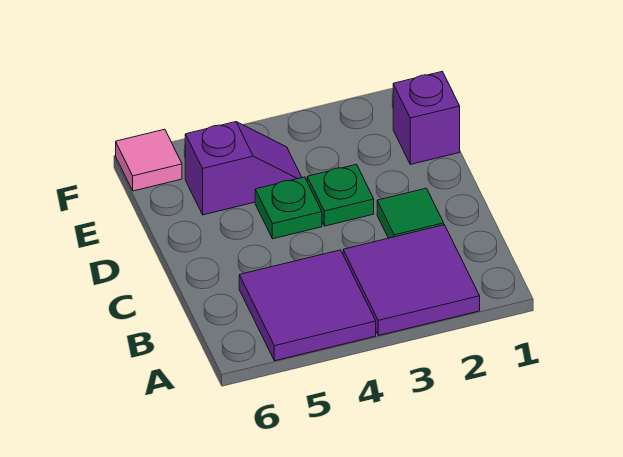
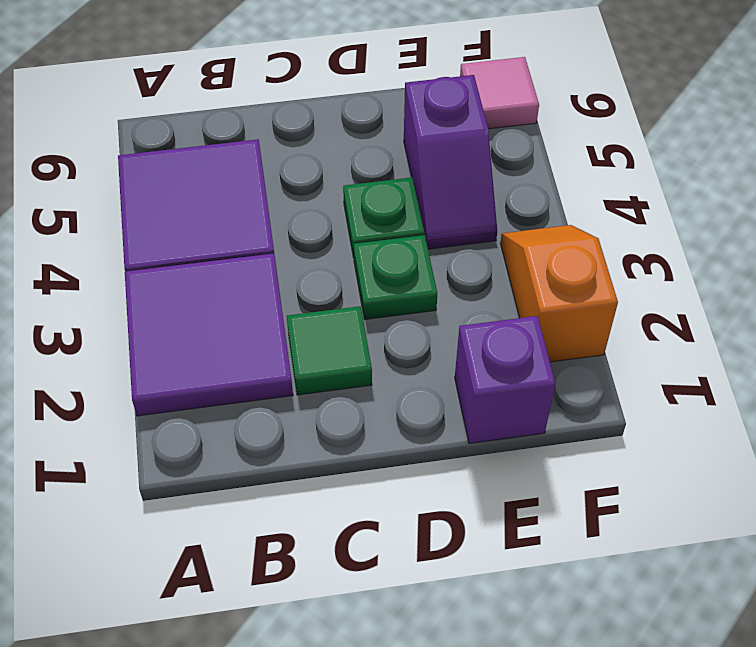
none -> orange slope F2:F3 level 1 top 2

